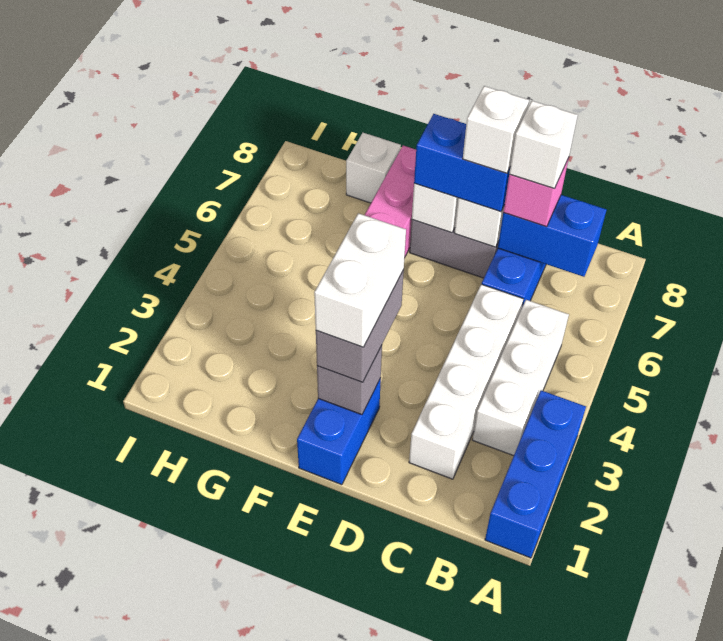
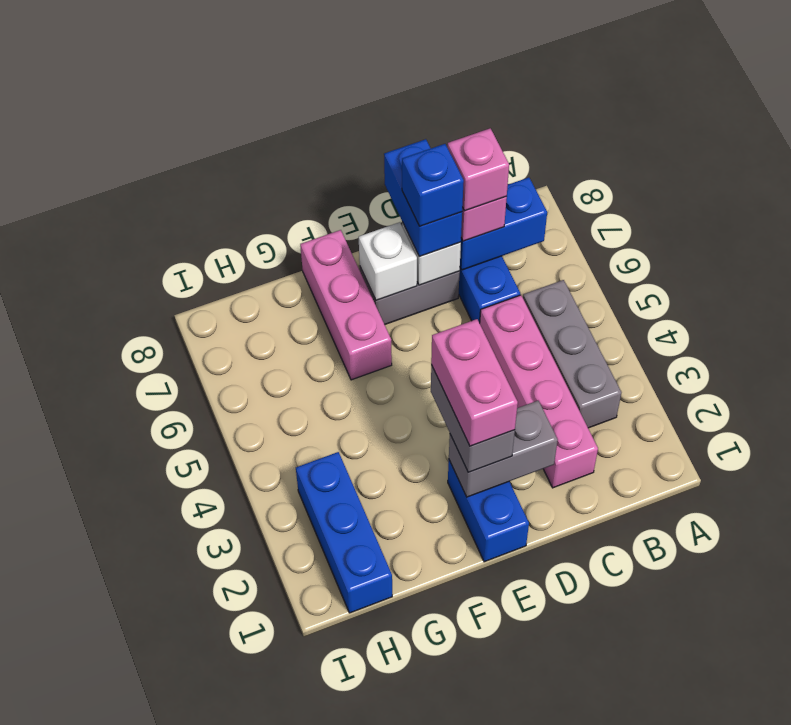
blue brick A1:A3 level 1 -> blue brick H1:H3 level 1
white brick B3:B5 level 1 -> grey brick B3:B5 level 1
white brick C2:C5 level 1 -> pink brick C2:C5 level 1
white brick C7 level 4 -> pink brick C7 level 4
blue brick D7:E7 level 3 -> blue brick D7:D8 level 3
white brick D7 level 4 -> blue brick D7 level 4
grey brick E2 level 2 -> grey brick D2:E2 level 2
white brick E2:E3 level 4 -> pink brick E2:E3 level 4
white brick G8 level 1 -> none

